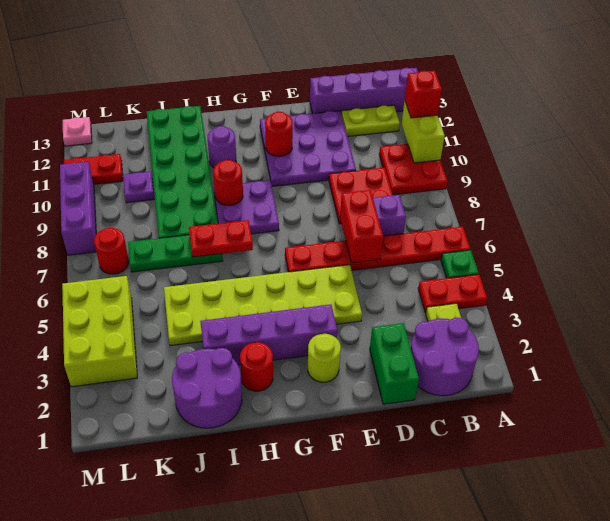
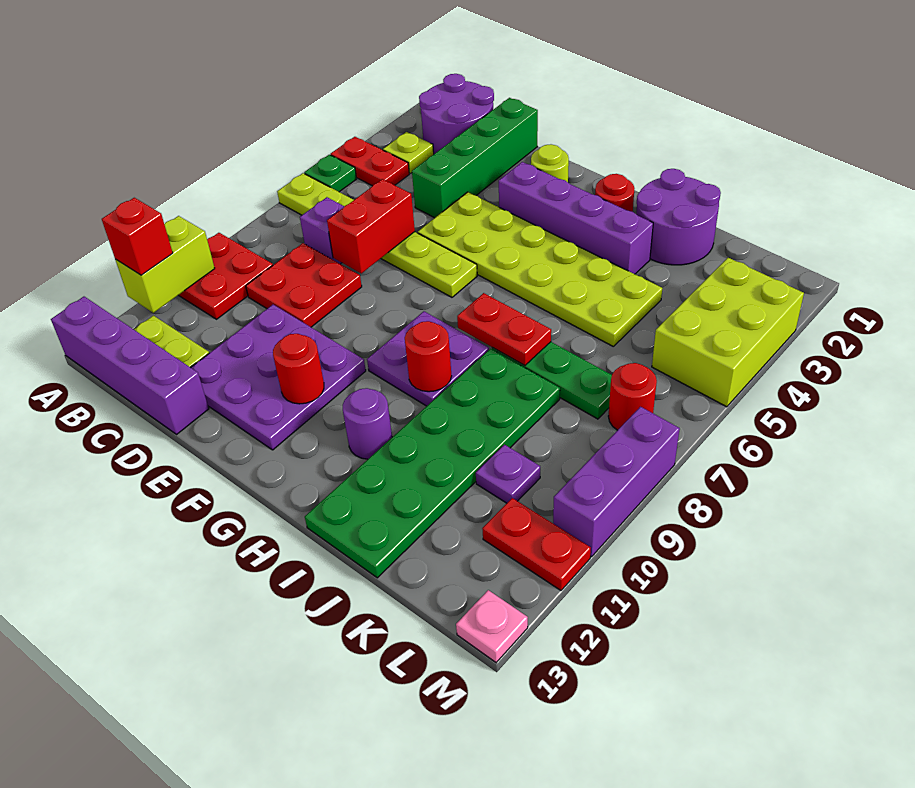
red plate A6:F6 level 1 -> lime plate A6:F6 level 1
green brick D1:D2 level 1 -> green brick D1:D4 level 1

